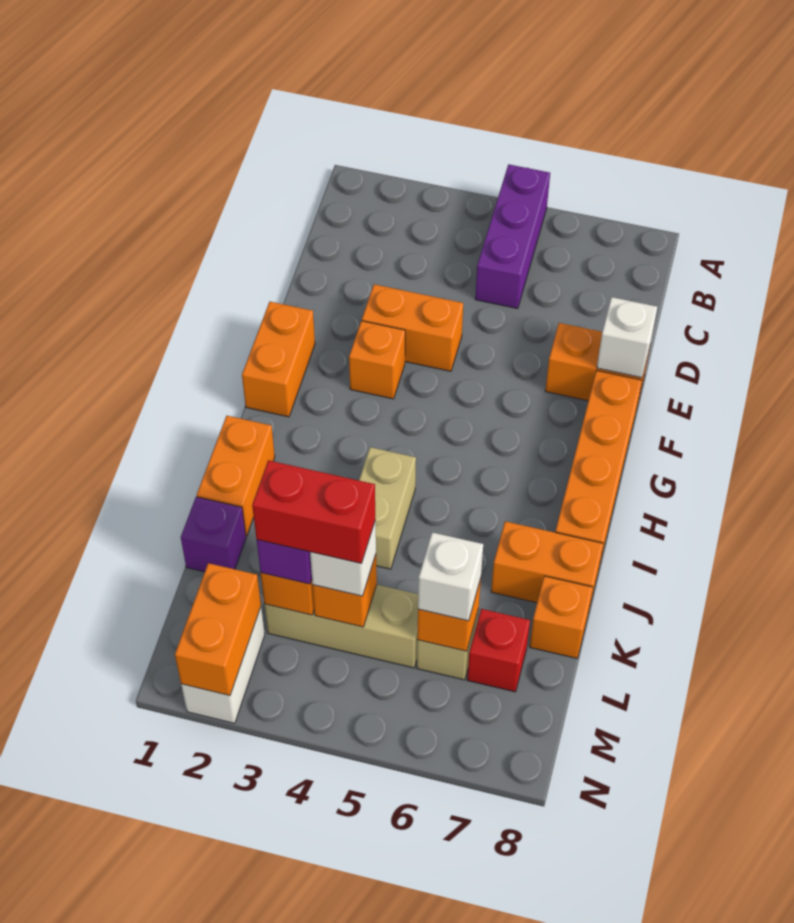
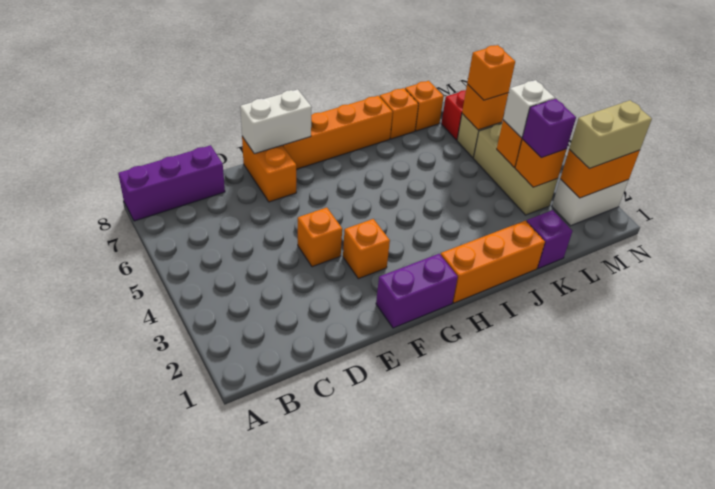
purple brick A5:C5 level 1 -> purple brick A8:C8 level 1
orange brick E3:E4 level 1 -> orange brick E4 level 1
white brick E8 level 2 -> white brick E8:F8 level 2
orange brick F1:G1 level 1 -> purple brick F1:G1 level 1
orange brick I1:J1 level 1 -> orange brick H1:J1 level 1
tan brick I4:J4 level 1 -> tan brick M2:N2 level 3
orange brick J7:J8 level 1 -> orange brick J8 level 1
red brick L3:L4 level 4 -> none
white brick L6 level 3 -> orange brick L6 level 3

